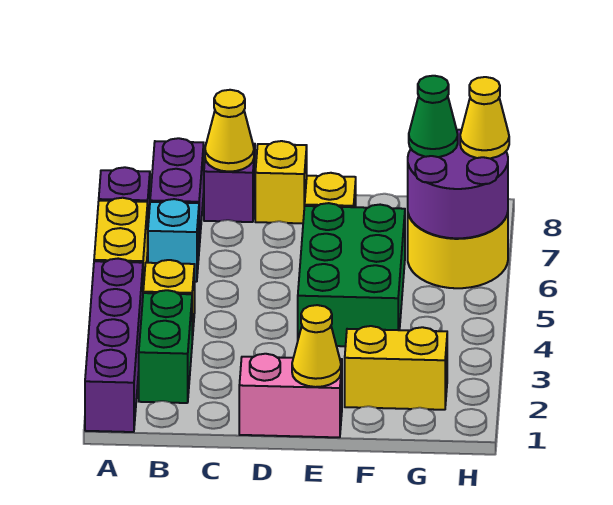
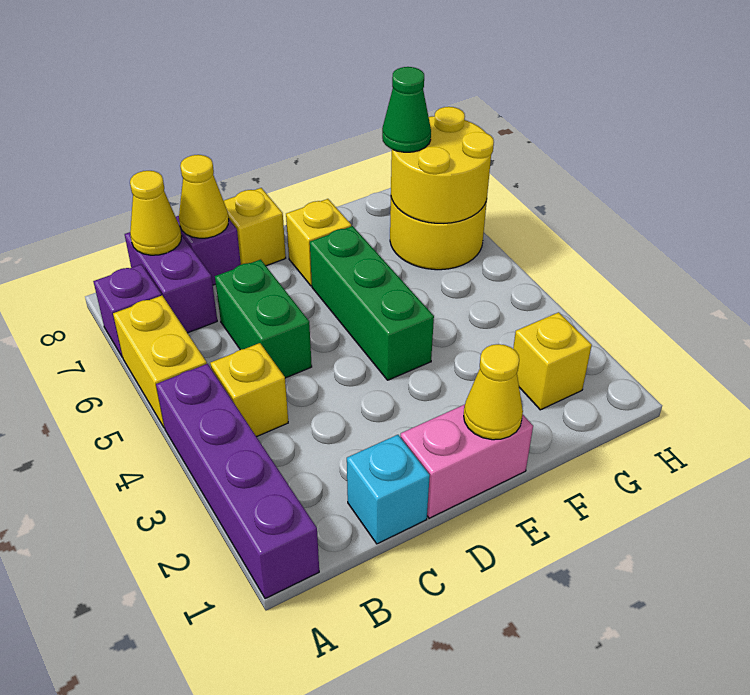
green brick B2:B3 level 1 -> green brick C5:C6 level 1
cyan brick B6 level 1 -> cyan brick C1 level 1
green brick E4:F6 level 1 -> green brick E4:E6 level 1
yellow brick F2:G2 level 1 -> yellow brick G2 level 1
purple round brick G6:H7 level 2 -> yellow round brick G6:H7 level 2
yellow cone H7 level 3 -> yellow cone B8 level 2

